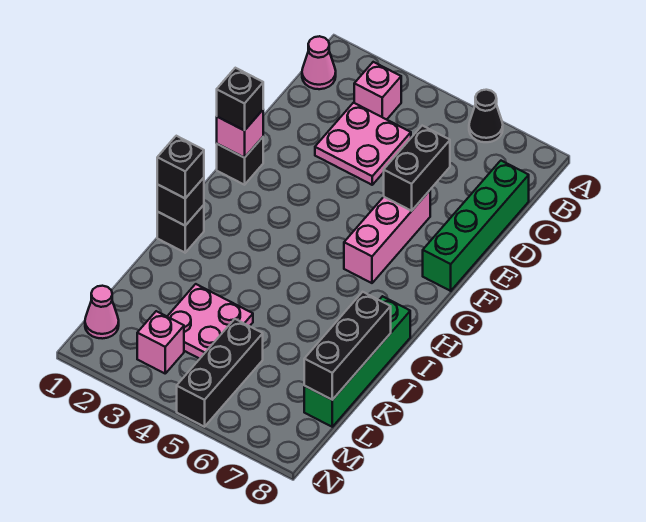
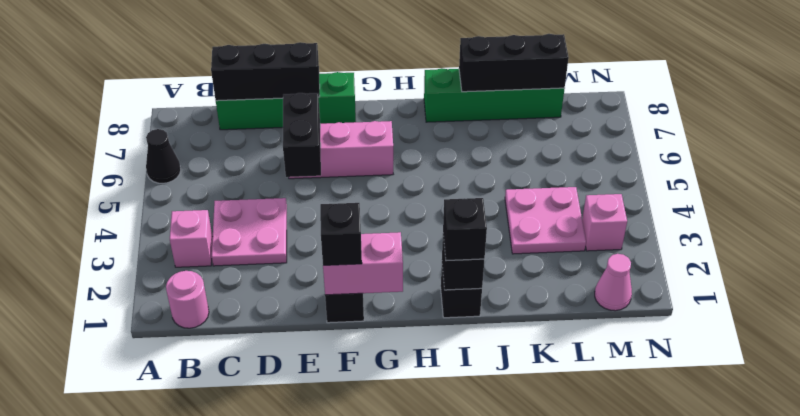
pink cone B1 level 1 -> pink round brick B1 level 1
black brick D6:E6 level 2 -> black brick E5:E6 level 2
pink brick F1 level 2 -> pink brick F1:G1 level 2
black brick L5:N5 level 1 -> black brick C8:E8 level 2

